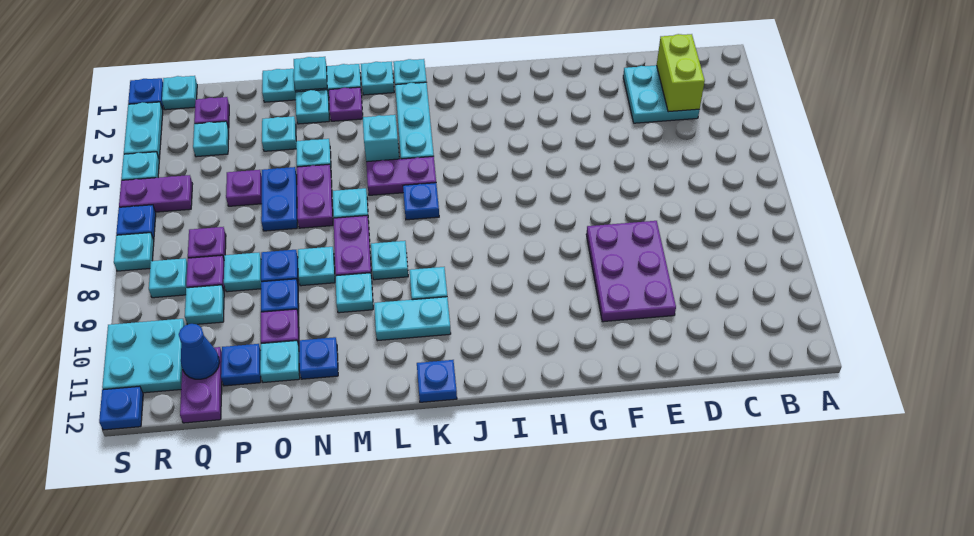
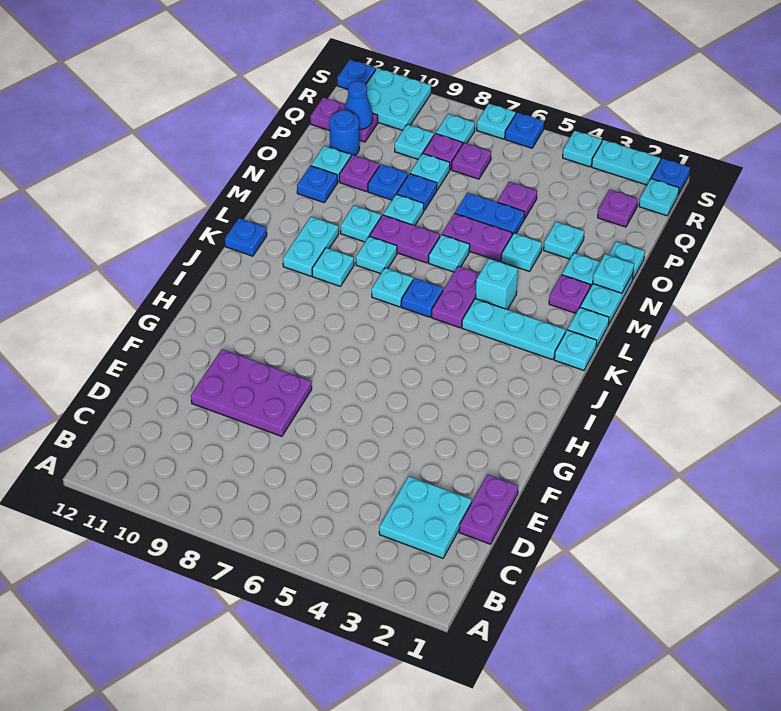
lime brick C2:C3 level 2 -> none
blue plate P11 level 1 -> blue round brick P11 level 1
cyan plate Q3 level 1 -> cyan plate K7 level 1
purple plate R5:S5 level 1 -> purple plate D1:E1 level 1

